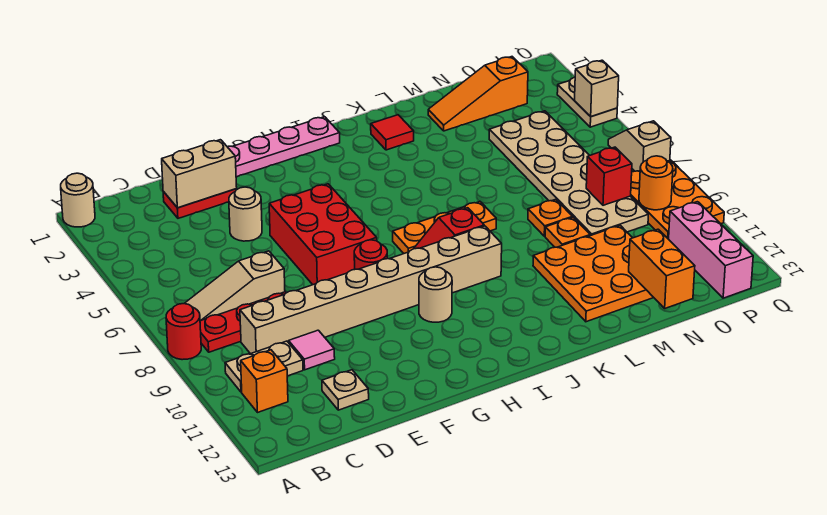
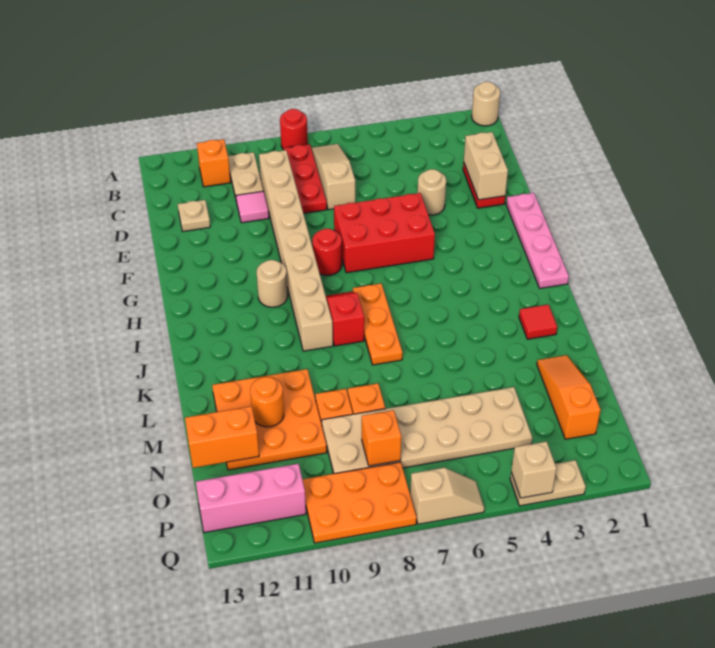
red brick O8 level 2 -> orange brick O8 level 2
orange round brick P9 level 2 -> orange round brick M11 level 2

